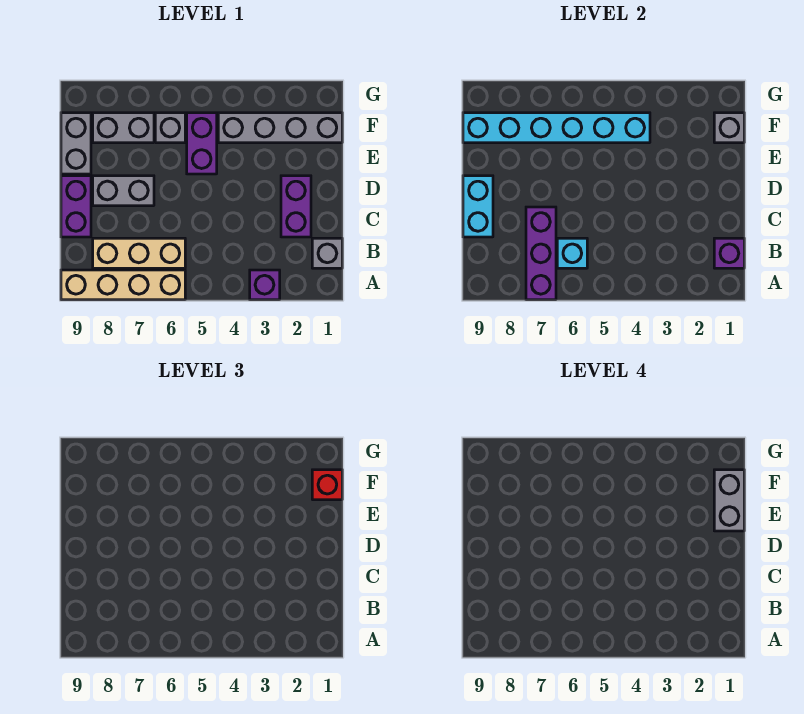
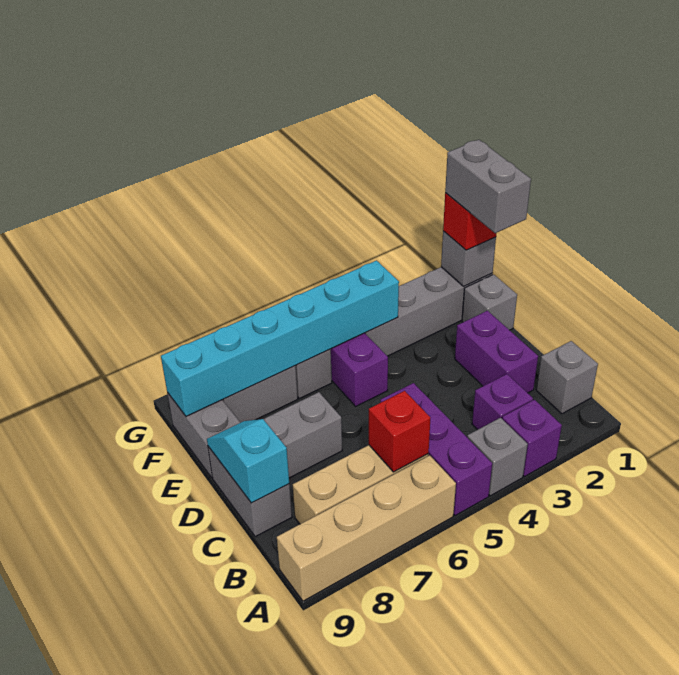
none -> grey brick A4 level 1
purple brick A7:C7 level 2 -> purple brick A5:C5 level 1
purple brick B1 level 2 -> purple brick B3 level 1
cyan brick B6 level 2 -> red brick B6 level 2
purple brick C9:D9 level 1 -> grey brick C9:D9 level 1
cyan brick C9:D9 level 2 -> cyan slope C9:D9 level 2 top C
none -> grey brick E1 level 1

